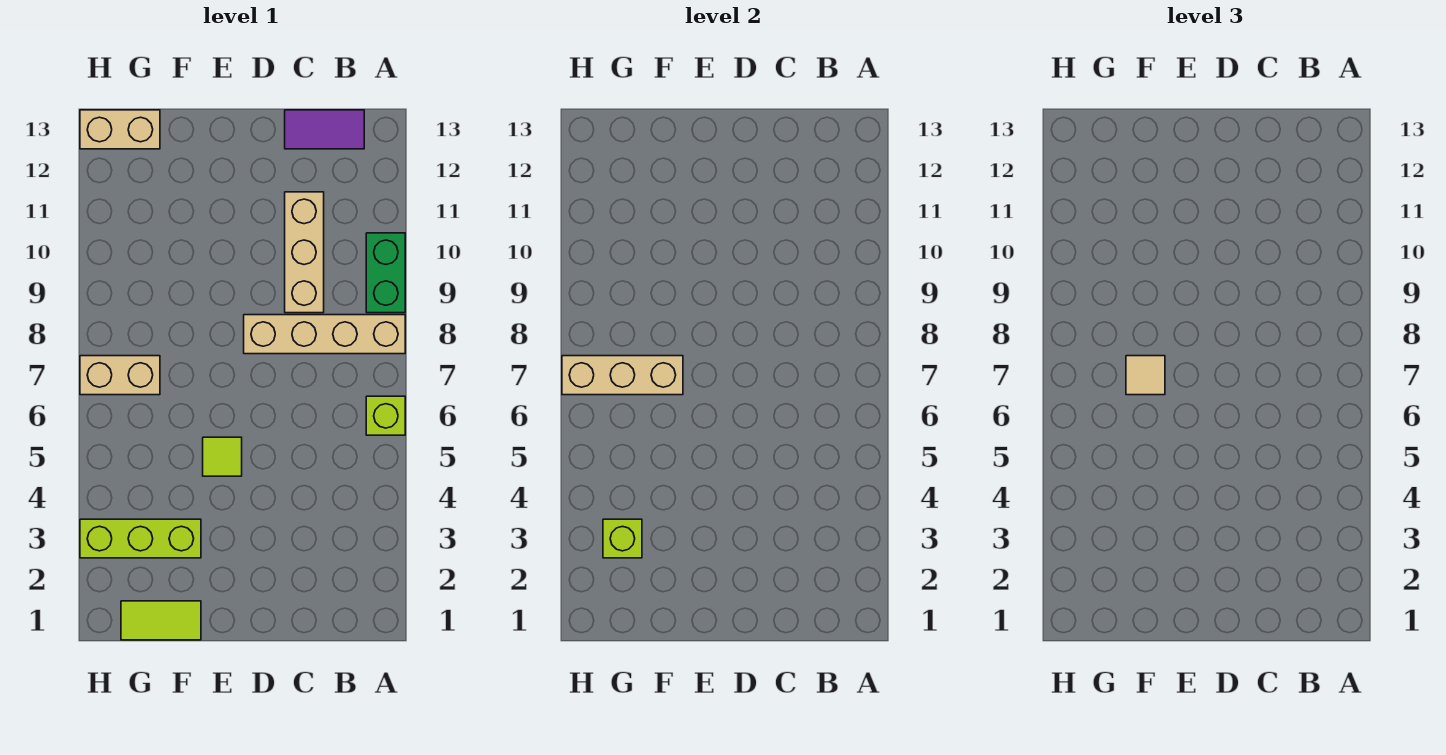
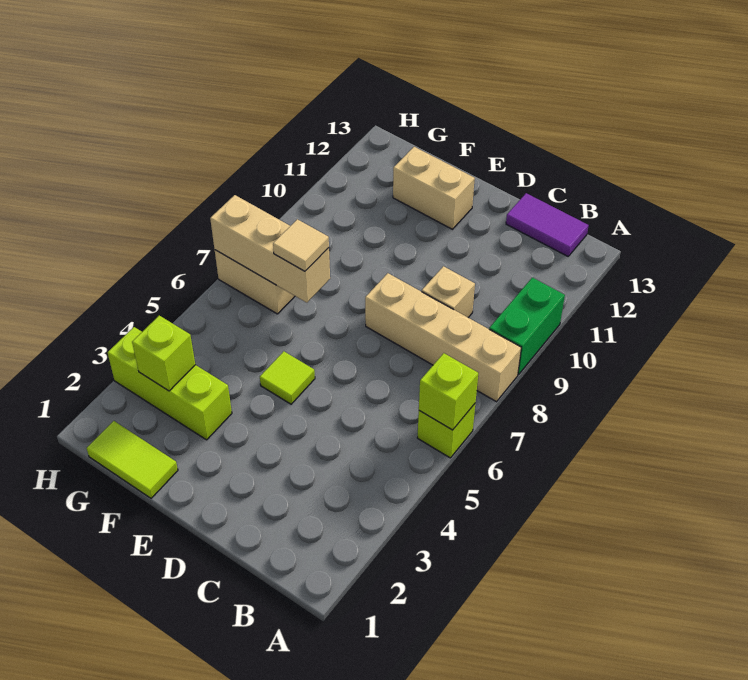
none -> lime brick A6 level 2
tan brick C9:C11 level 1 -> tan brick C9 level 1
tan brick G13:H13 level 1 -> tan brick E12:F12 level 1

